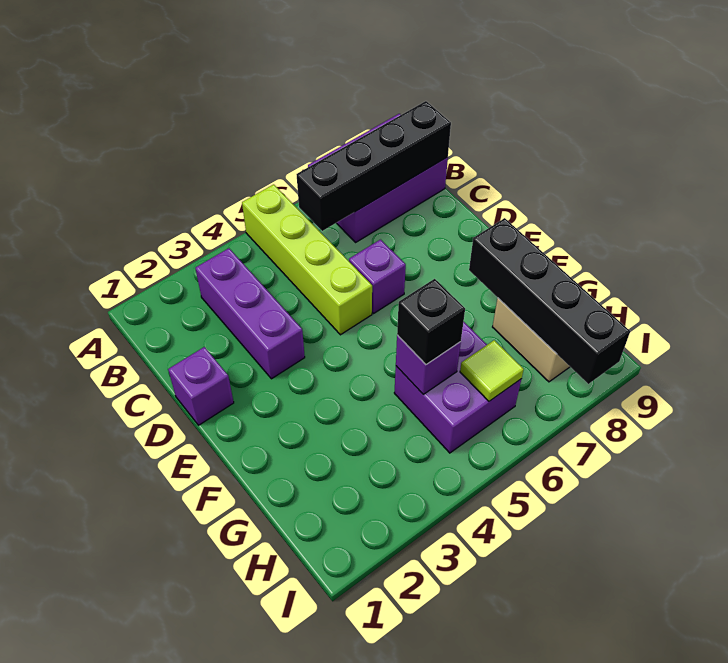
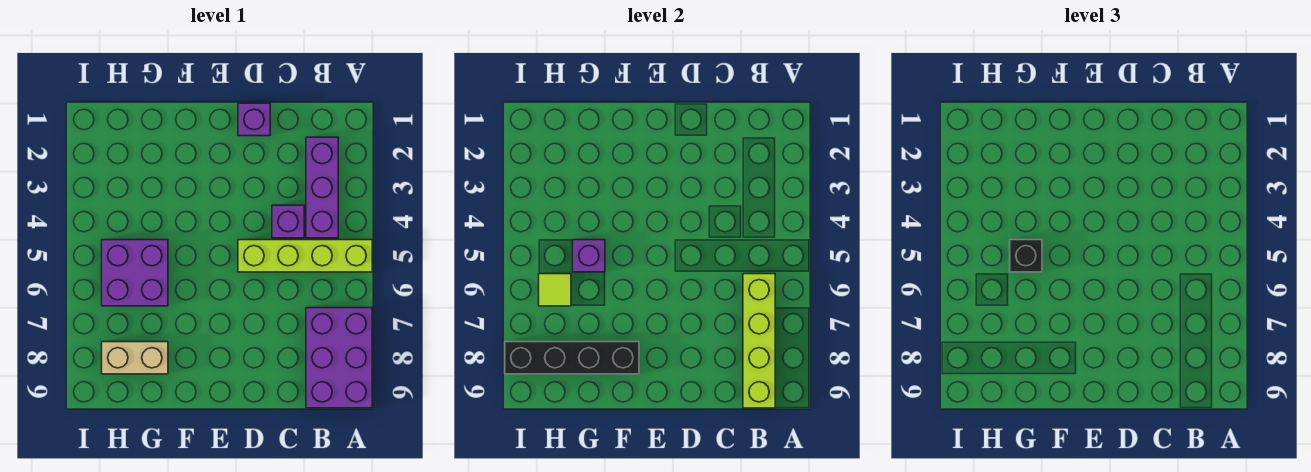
purple brick B3:D3 level 1 -> purple brick B2:B4 level 1
black brick B6:B9 level 2 -> lime brick B6:B9 level 2
purple brick D6 level 1 -> purple brick C4 level 1

